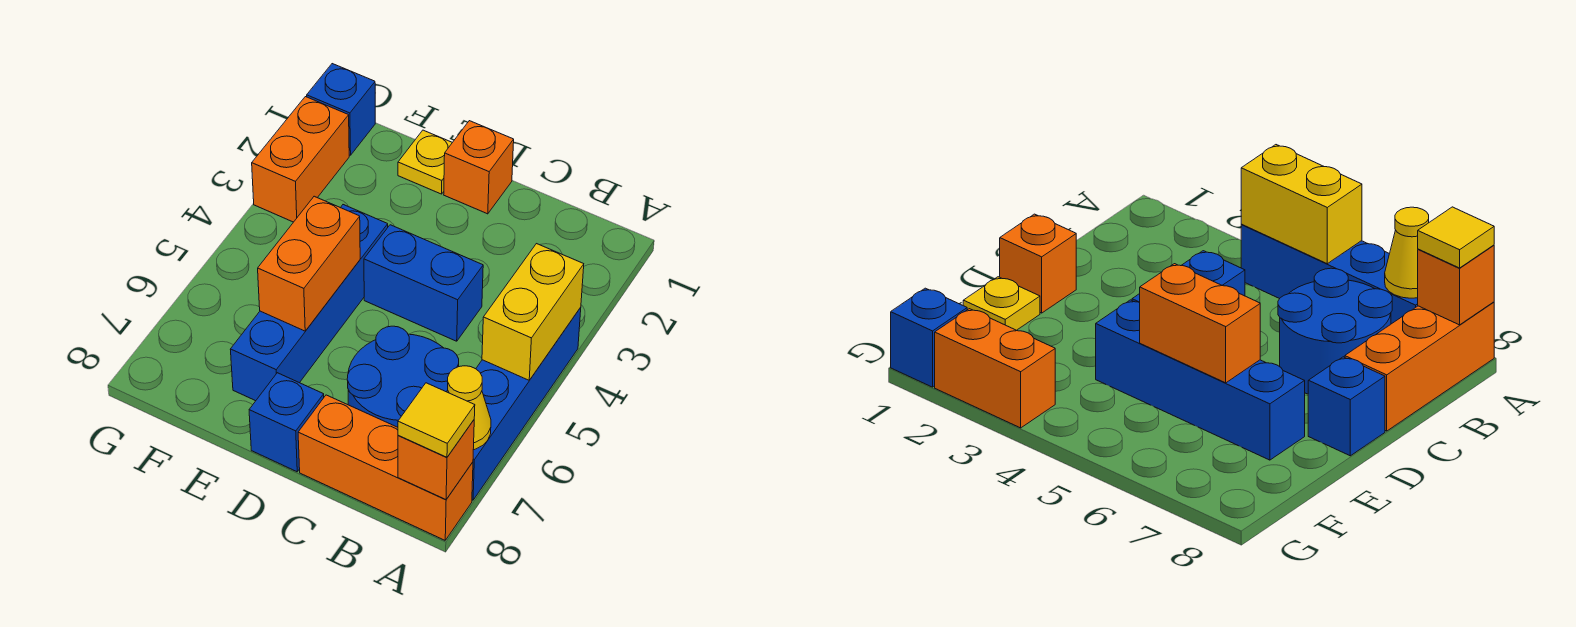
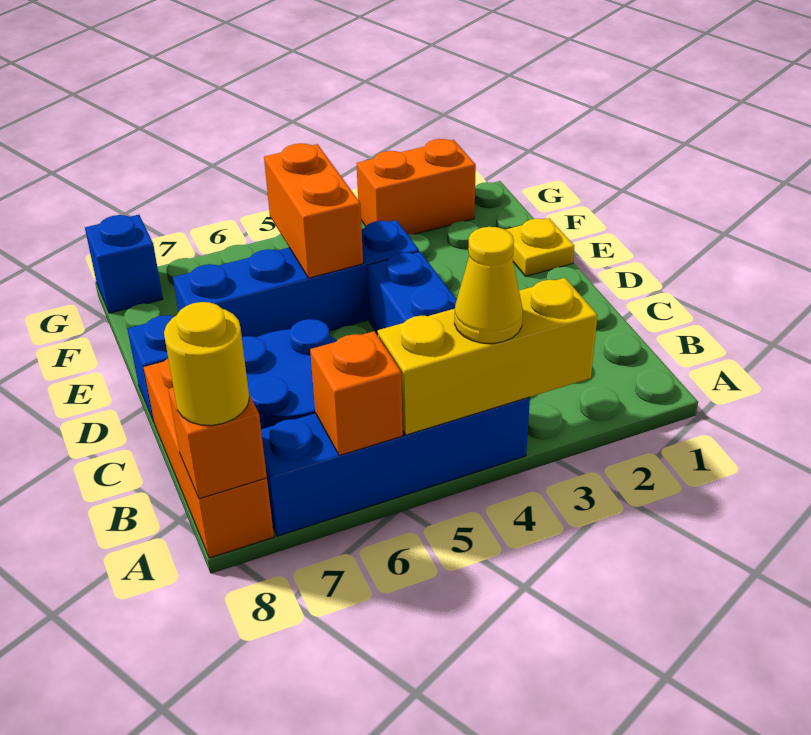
yellow brick A4:A5 level 2 -> yellow brick A3:A5 level 2
yellow cone A7 level 2 -> yellow cone A4 level 3
yellow tile A8 level 3 -> yellow round brick A8 level 3
orange brick D1 level 1 -> orange brick A6 level 2
orange brick E5:E6 level 2 -> orange brick E5:F5 level 2
blue brick G1 level 1 -> blue brick G8 level 1

